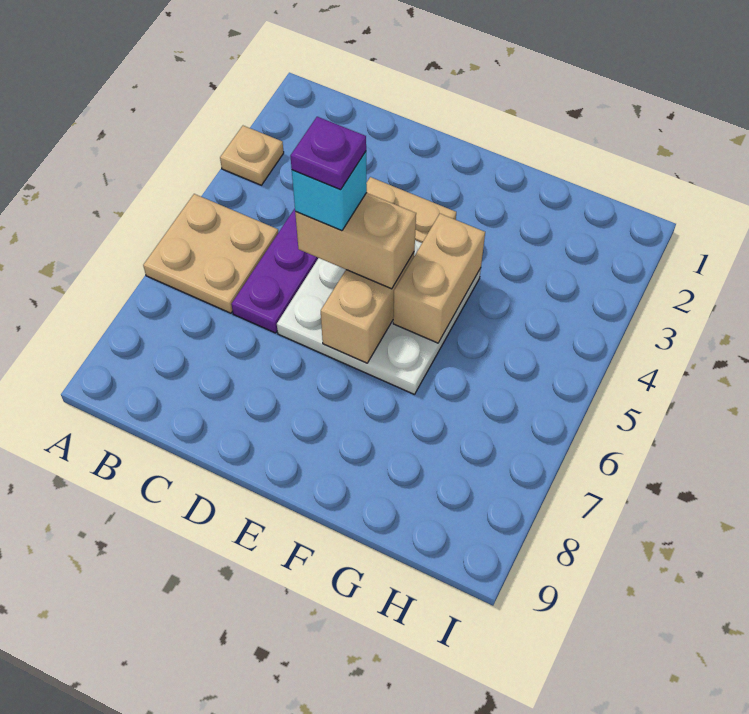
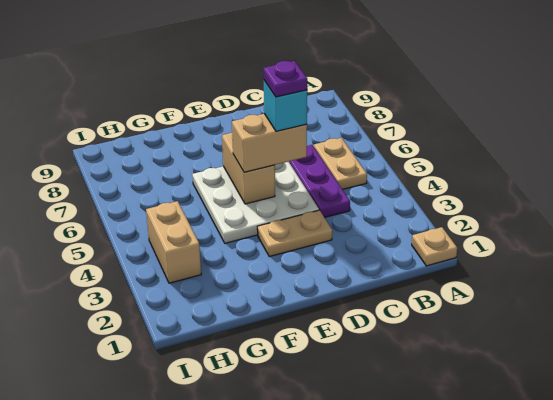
tan plate A3 level 1 -> tan plate A1 level 1
tan plate A5:B6 level 1 -> tan plate B5:B6 level 1
tan brick F4:F5 level 2 -> tan brick H3:H4 level 1

